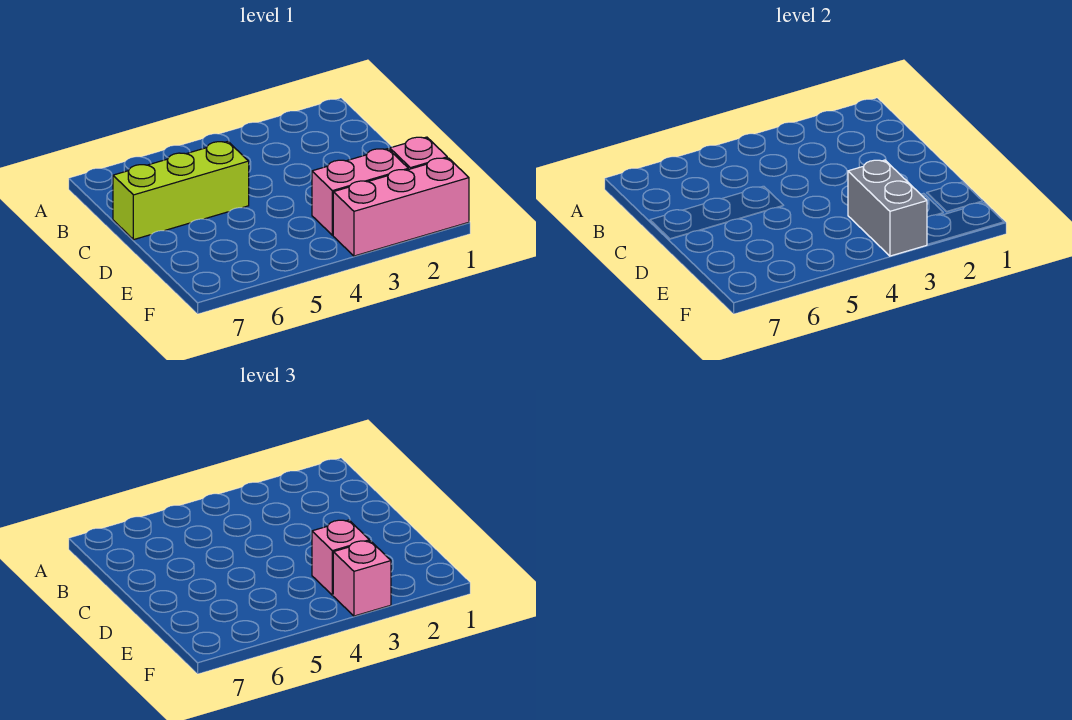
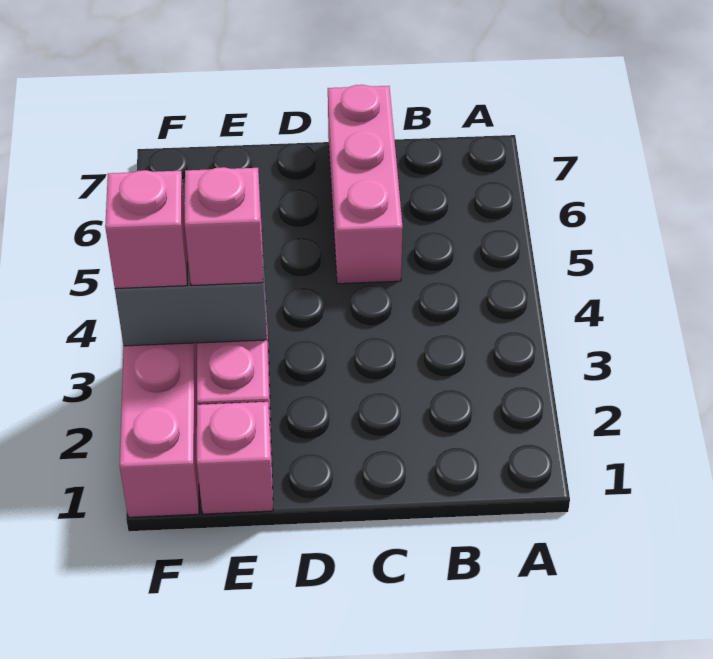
lime brick C5:C7 level 1 -> pink brick C5:C7 level 1

